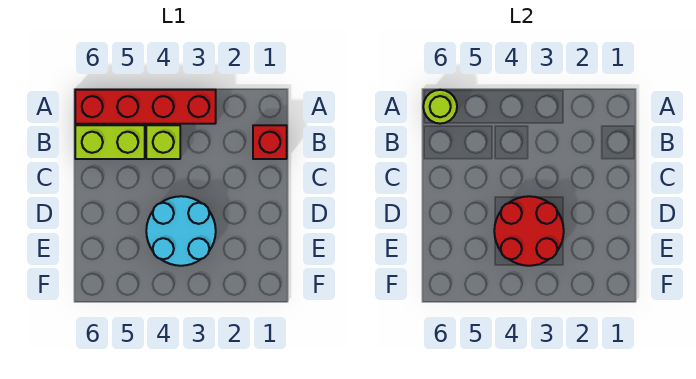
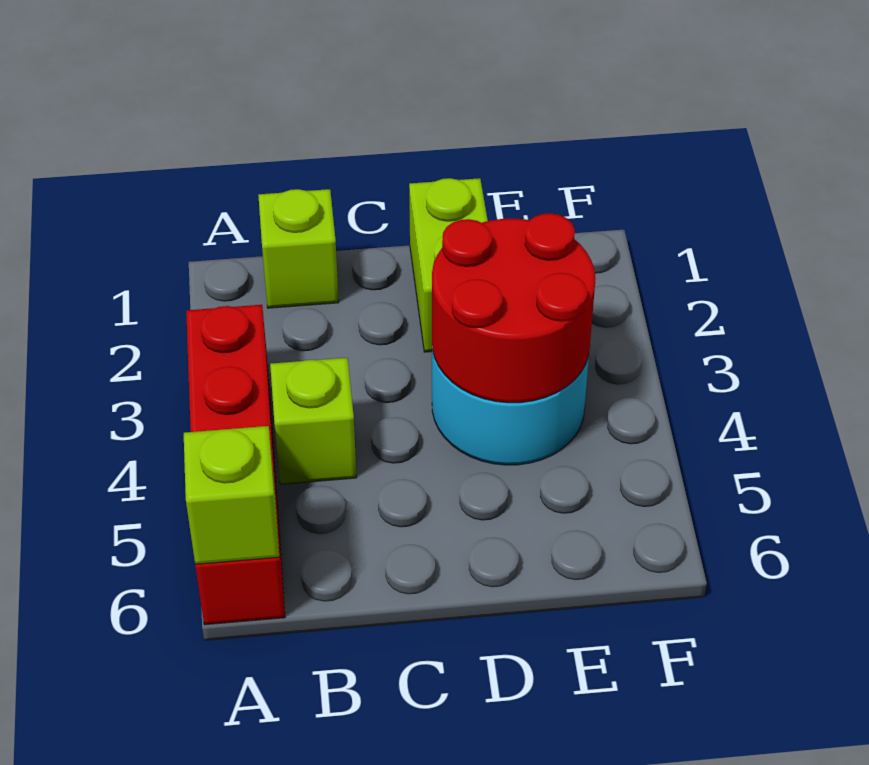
lime round brick A6 level 2 -> lime brick A6 level 2
red brick B1 level 1 -> lime brick B1 level 1
lime brick B5:B6 level 1 -> lime brick D1:D2 level 1

